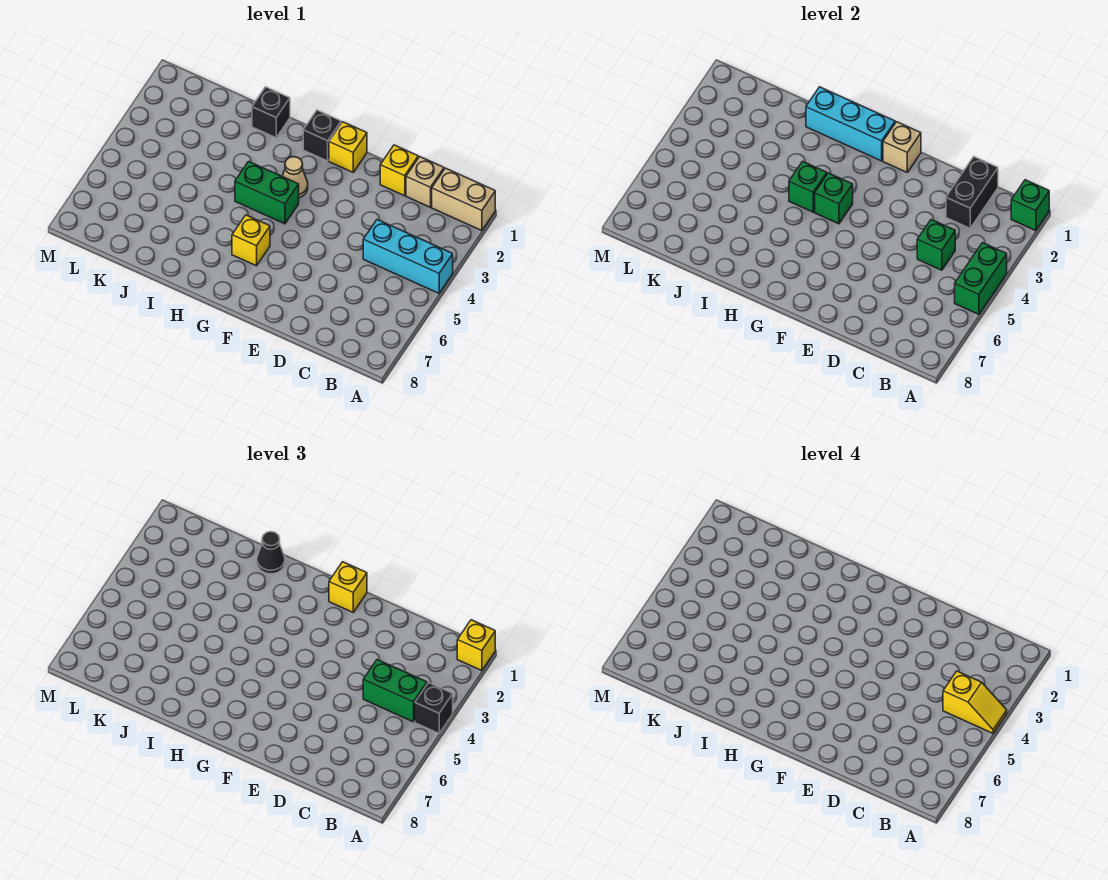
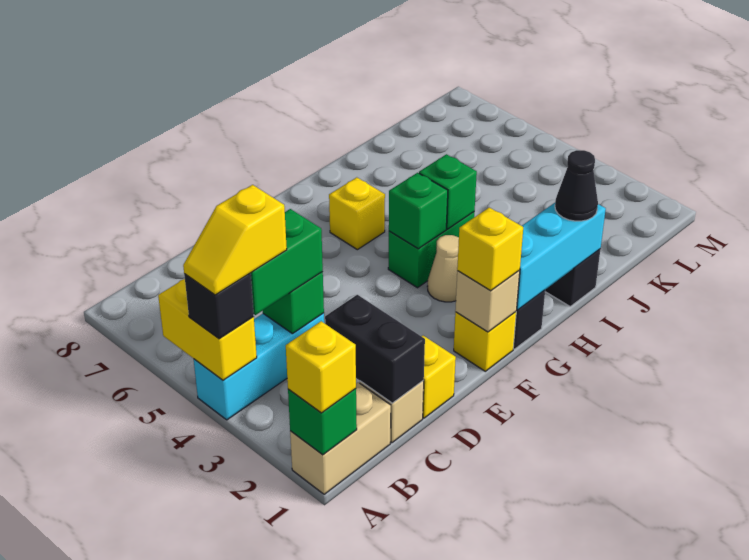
green brick A4:A5 level 2 -> yellow brick A4:A5 level 2

